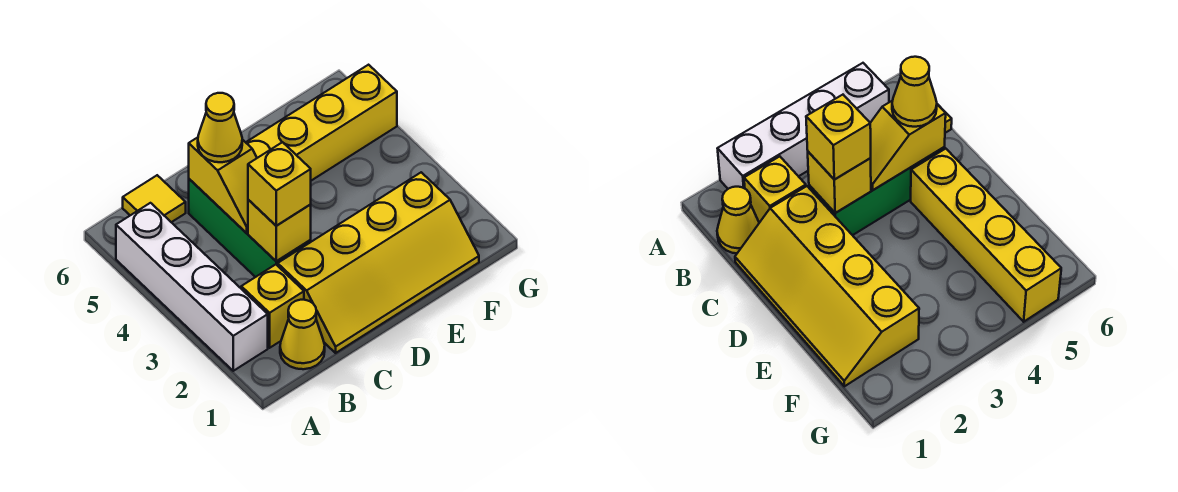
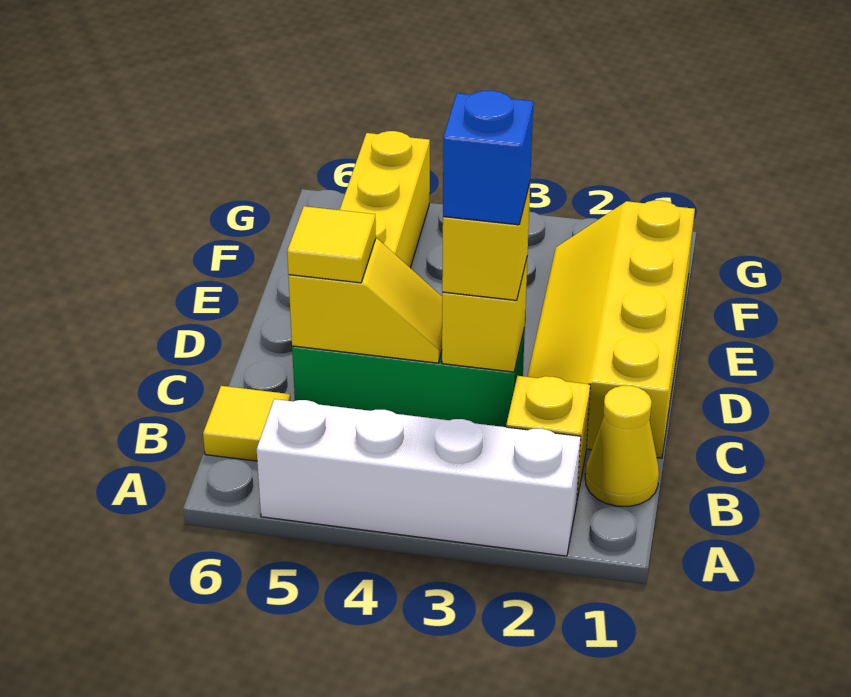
yellow slope C1:F2 level 1 top 2 -> yellow slope C1:F2 level 1 top 1
none -> blue brick C3 level 4
yellow cone C5 level 3 -> yellow tile C5 level 3

